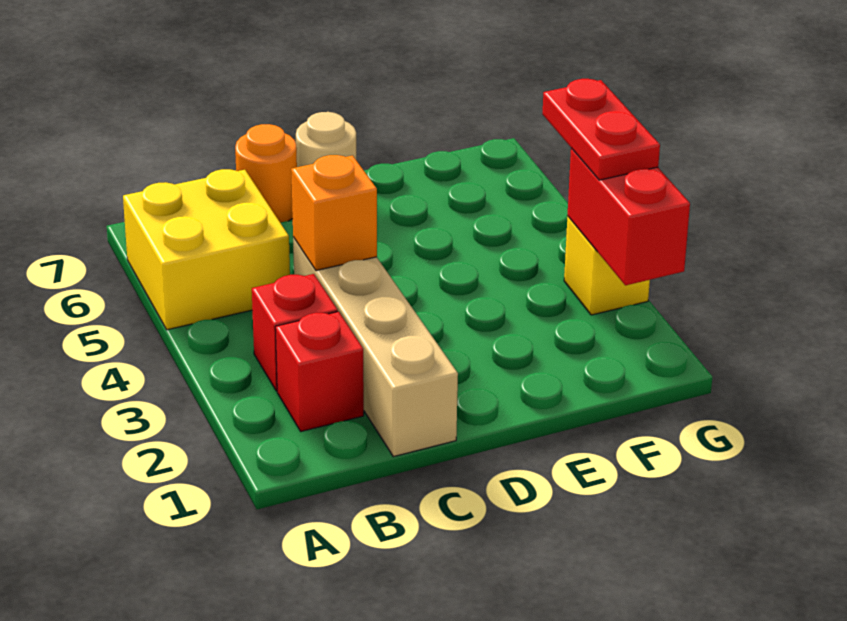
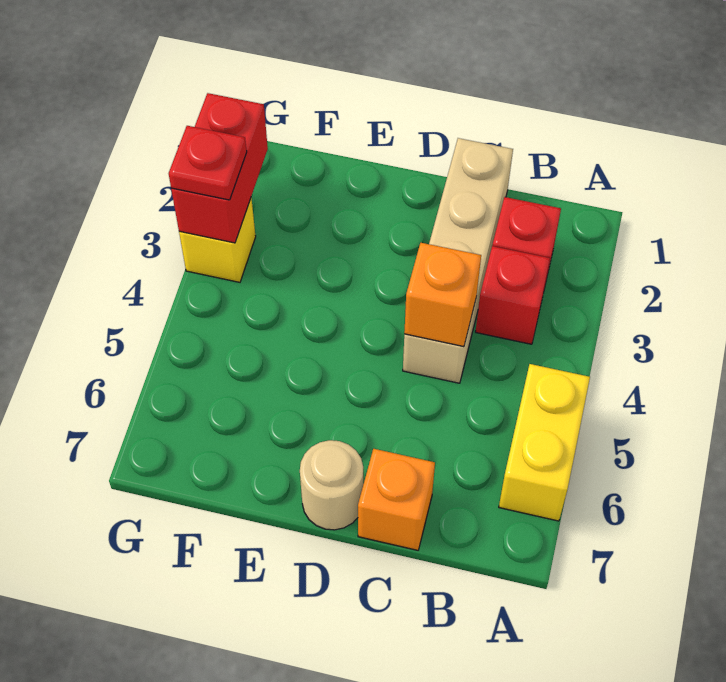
yellow brick A5:B6 level 1 -> yellow brick A5:A6 level 1
orange round brick C7 level 1 -> orange brick C7 level 1
red plate G3:G4 level 3 -> red plate G3 level 3

